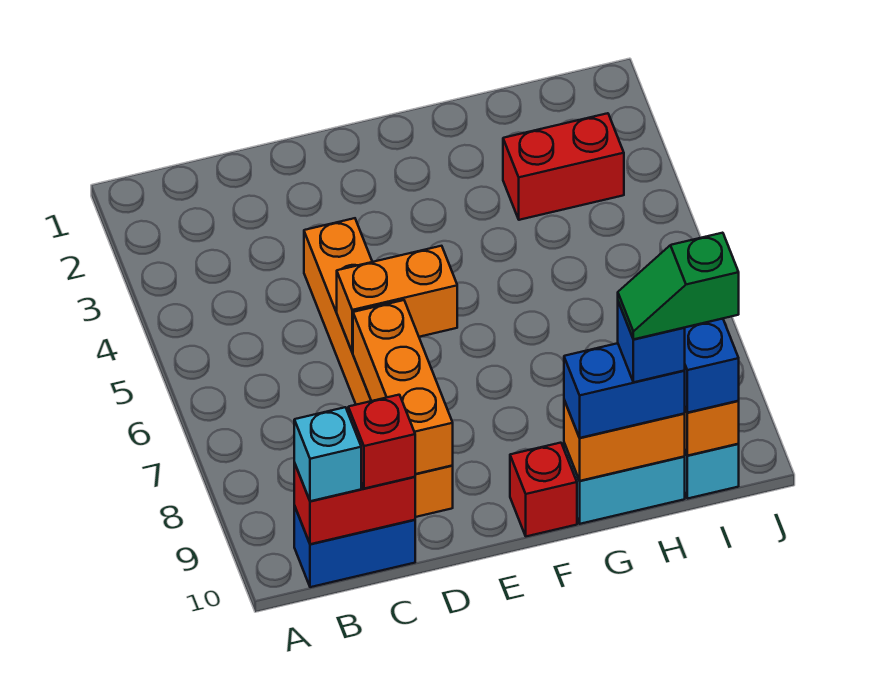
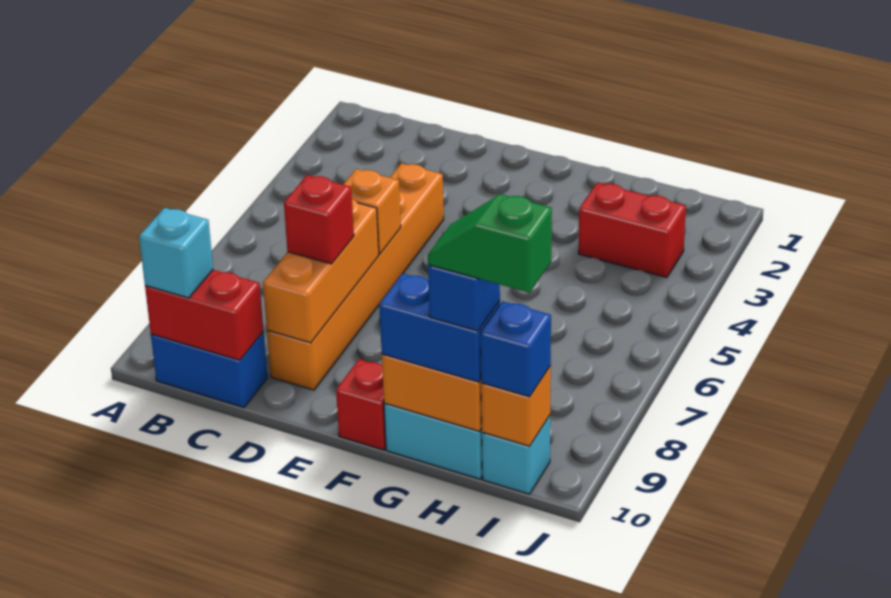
red brick C10 level 3 -> red brick D8 level 3
orange brick D6:E6 level 2 -> orange brick D6 level 2

